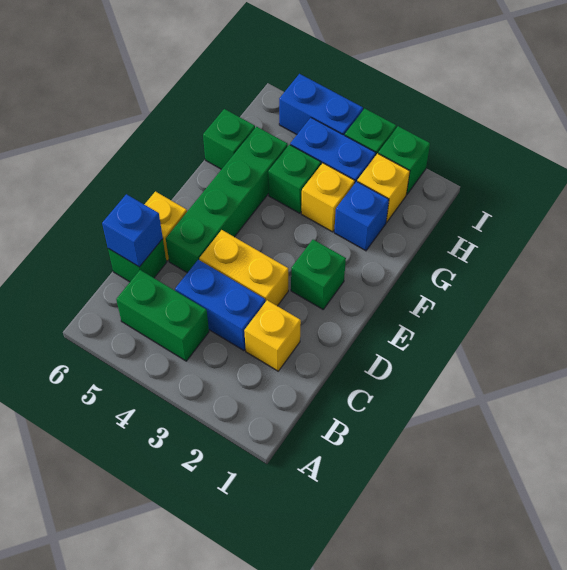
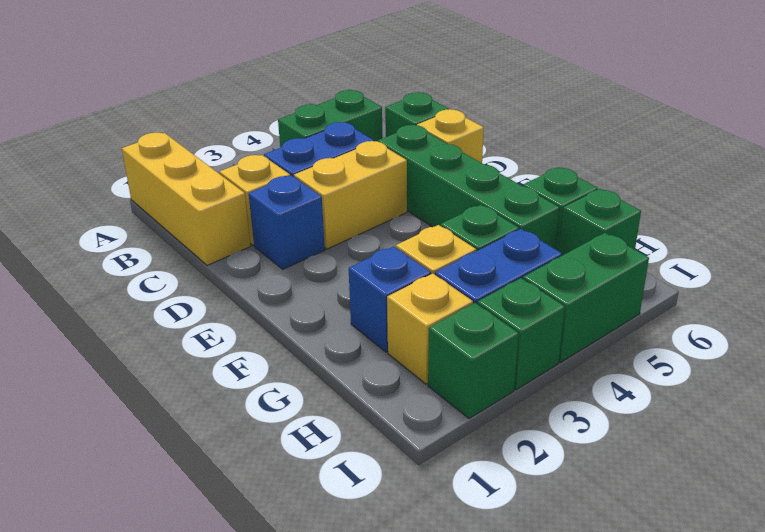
none -> yellow brick A1:C1 level 1
blue brick C6 level 2 -> blue brick D2 level 1
green brick E2 level 1 -> green brick H6 level 1
blue brick I4:I5 level 1 -> green brick I4:I5 level 1

